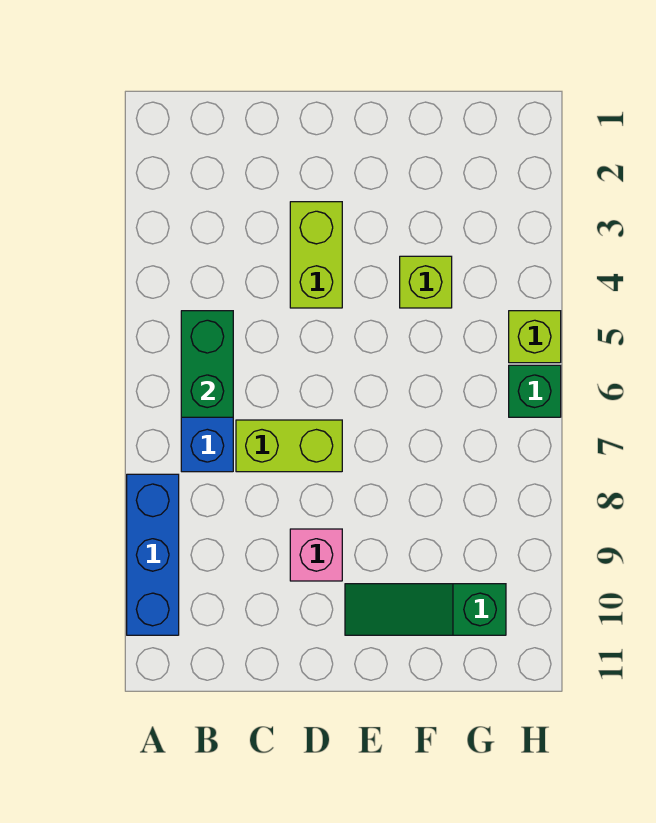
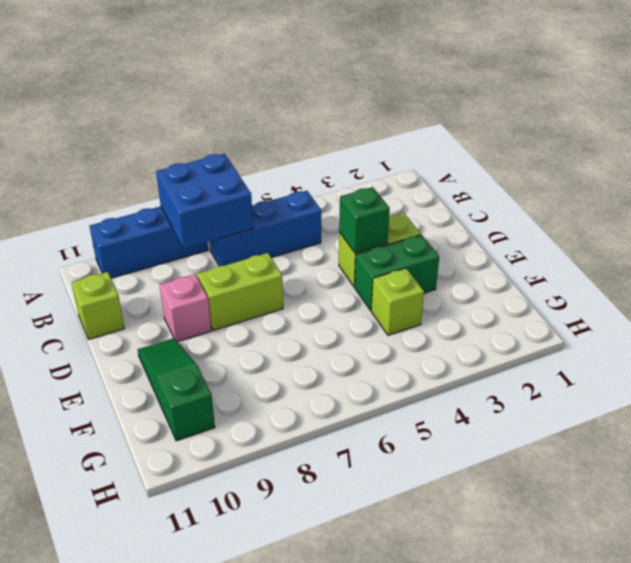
none -> blue brick A7:B8 level 2
green brick B5:B6 level 2 -> green brick E3:E4 level 1
lime brick C7:D7 level 1 -> lime brick D7:D8 level 1
lime brick H5 level 1 -> lime brick C11 level 1
green brick H6 level 1 -> green brick D4 level 2

